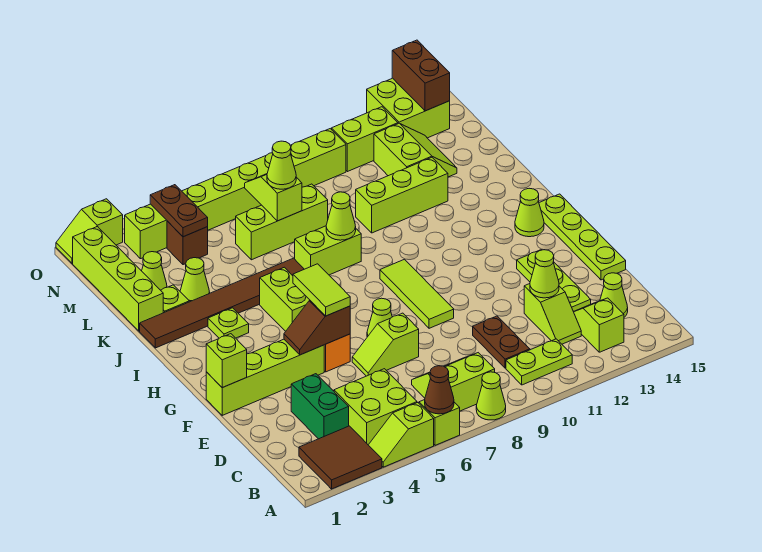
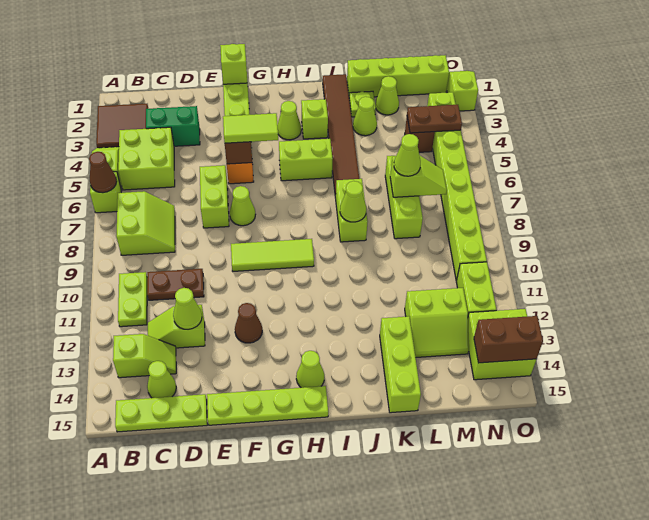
lime cone A8 level 1 -> lime cone H3 level 1
lime plate D13:F13 level 1 -> lime plate B15:D15 level 1
lime slope E6:E7 level 1 top 7 -> lime brick E6:E7 level 1
none -> brown cone F12 level 1
lime plate I3 level 1 -> lime brick I3 level 1
lime brick K10:K12 level 1 -> lime brick K13:K15 level 1

